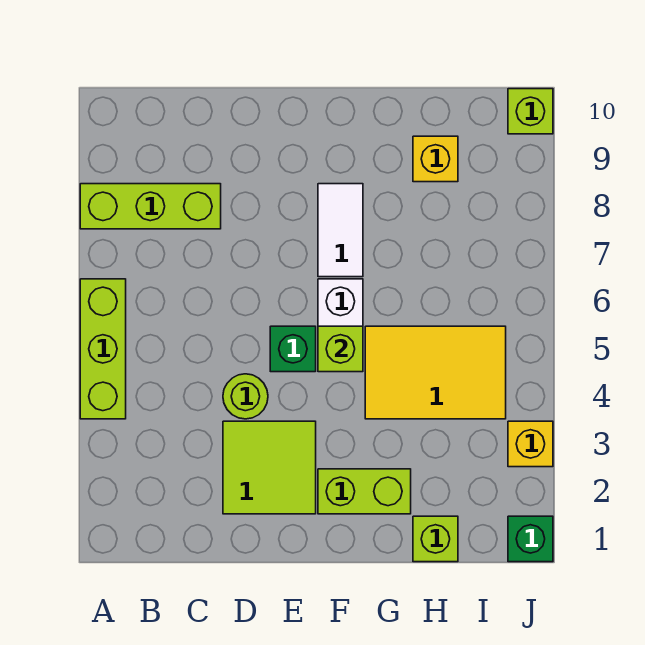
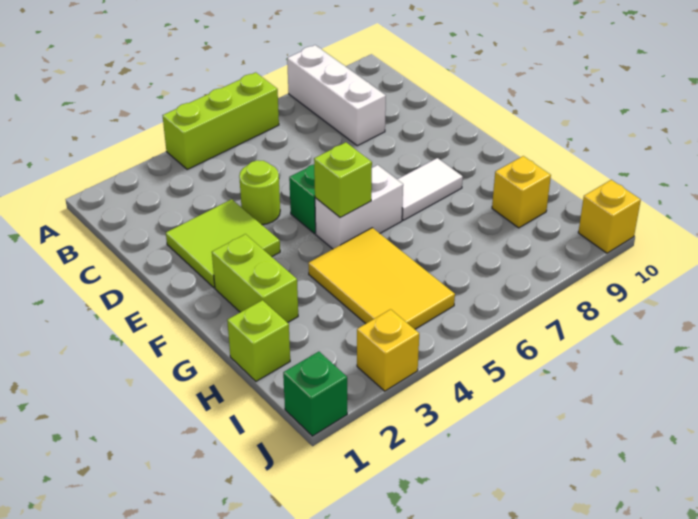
lime brick A8:C8 level 1 -> white brick A8:C8 level 1
lime brick J10 level 1 -> yellow brick J10 level 1

